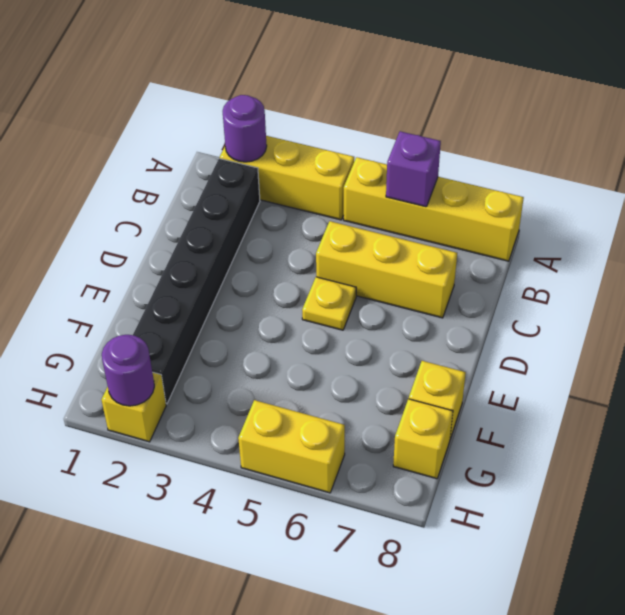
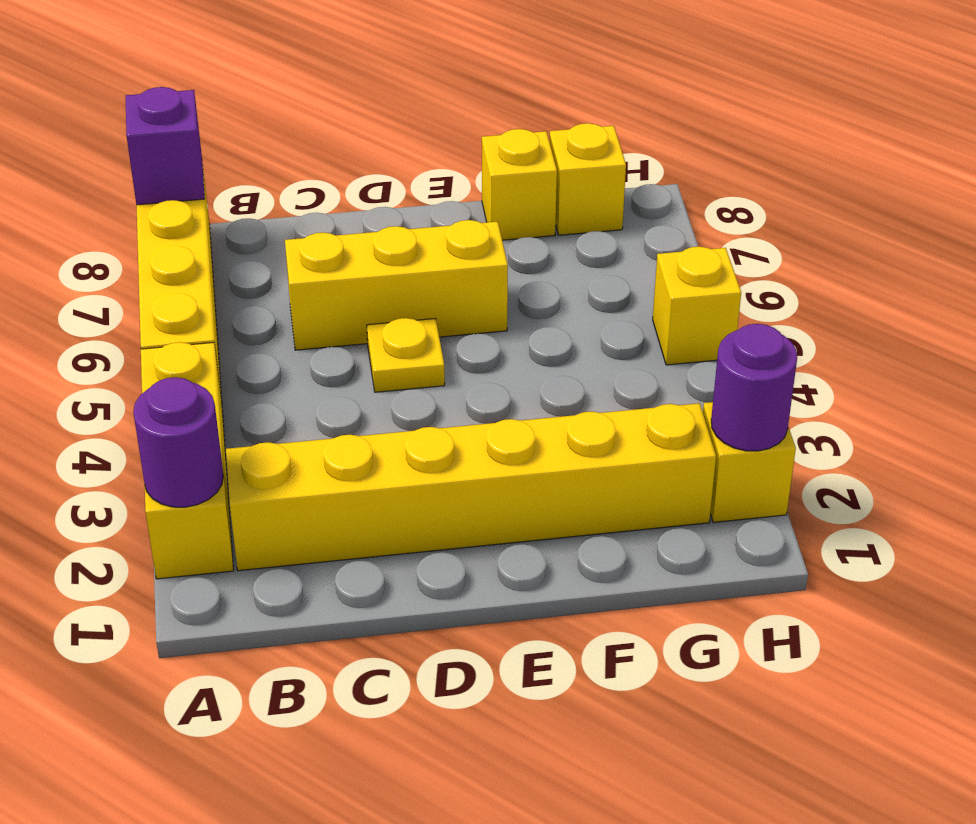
purple brick A6 level 2 -> purple brick A8 level 2
black brick B2:G2 level 1 -> yellow brick B2:G2 level 1
yellow brick C5:C7 level 1 -> yellow brick C6:E6 level 1
yellow brick H5:H6 level 1 -> yellow brick H5 level 1

